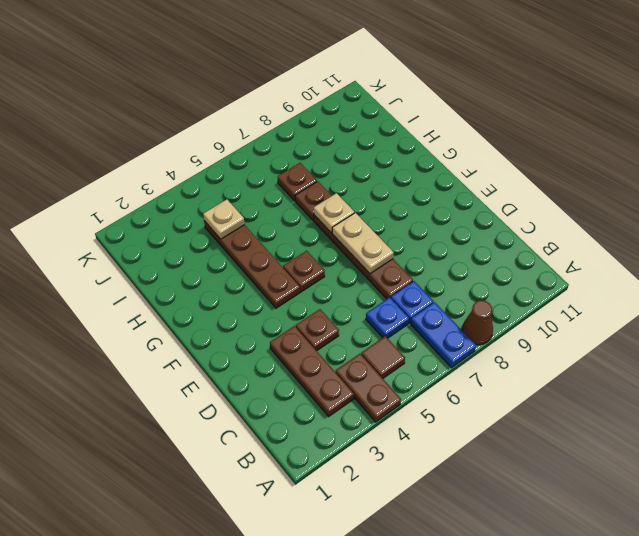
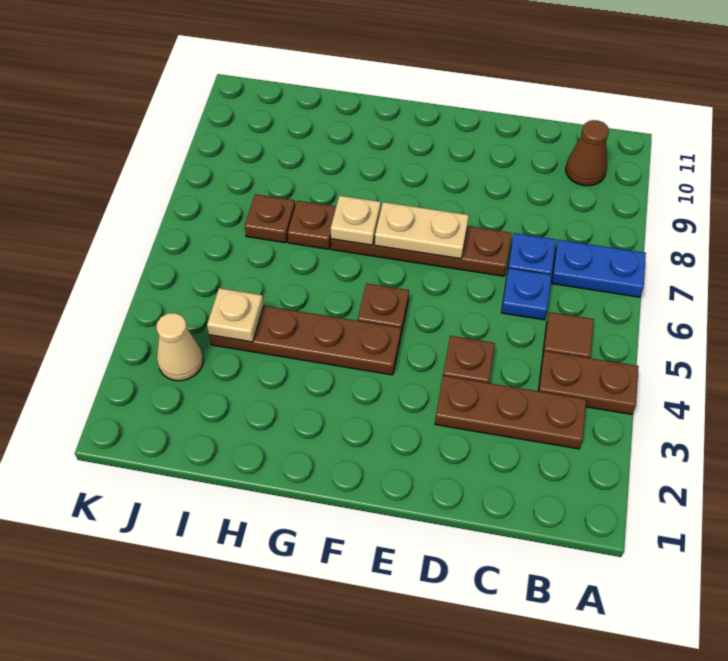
brown cone A8 level 1 -> brown cone B10 level 1
none -> tan cone J3 level 1

